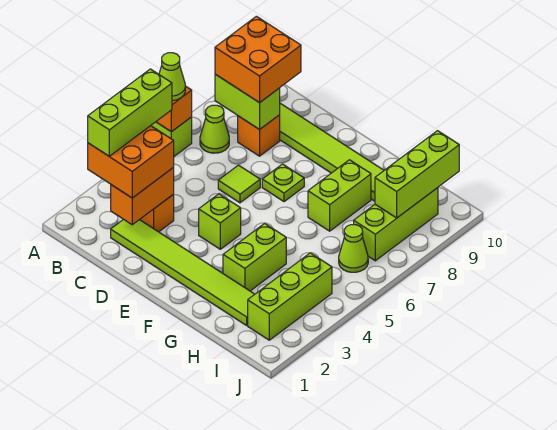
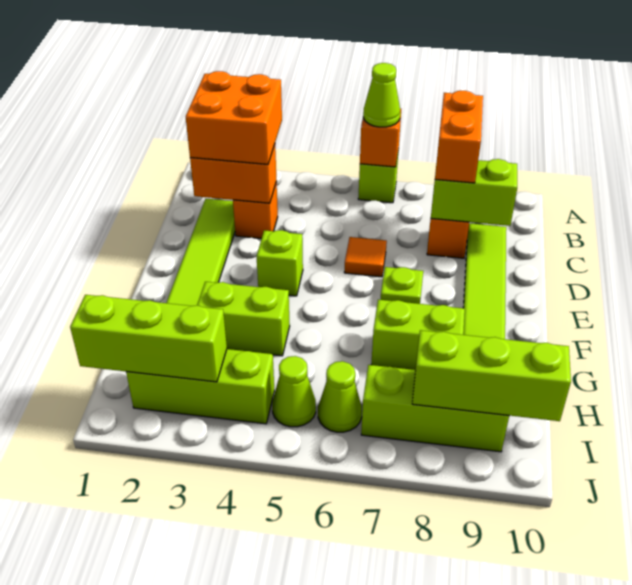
lime brick B2:B4 level 4 -> lime brick I1:I3 level 2
lime cone B7 level 1 -> lime cone I5 level 1
lime brick B8:C8 level 2 -> lime brick C8:C9 level 2
orange brick B8:C9 level 3 -> orange brick B8:C8 level 3
lime tile D6 level 1 -> orange tile D6 level 1

